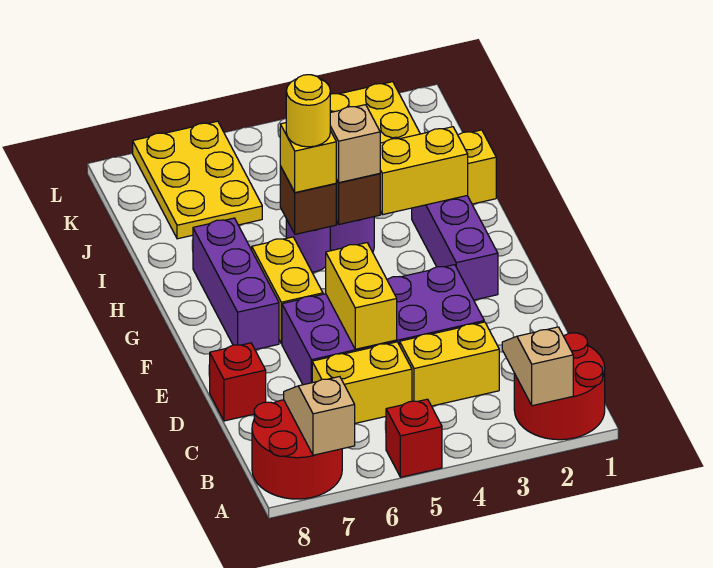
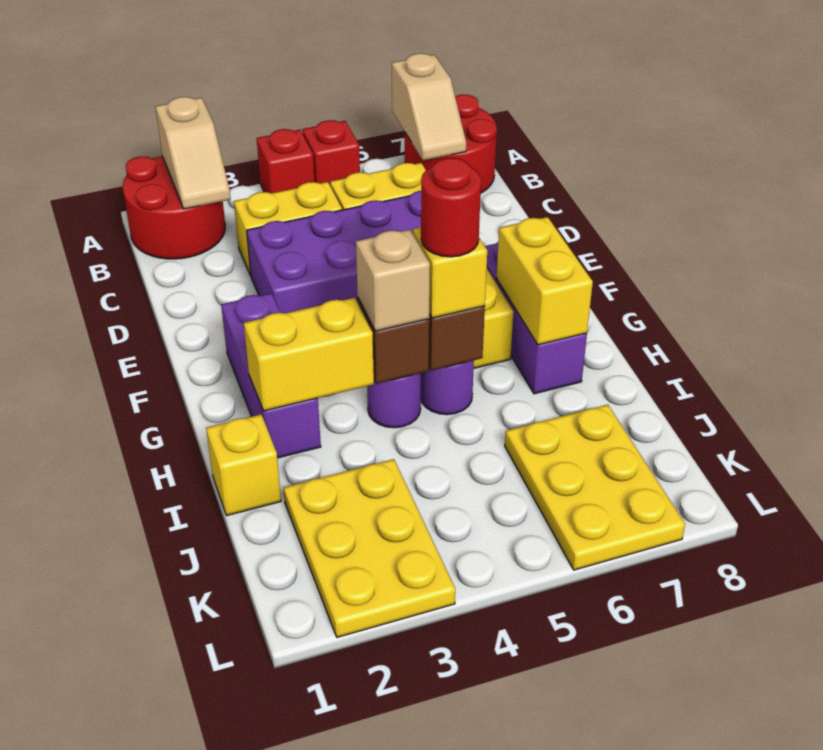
yellow brick D5:E5 level 2 -> yellow brick G7:H7 level 2
red brick D8 level 1 -> red brick A4 level 1
yellow round brick H5 level 4 -> red round brick H5 level 4

